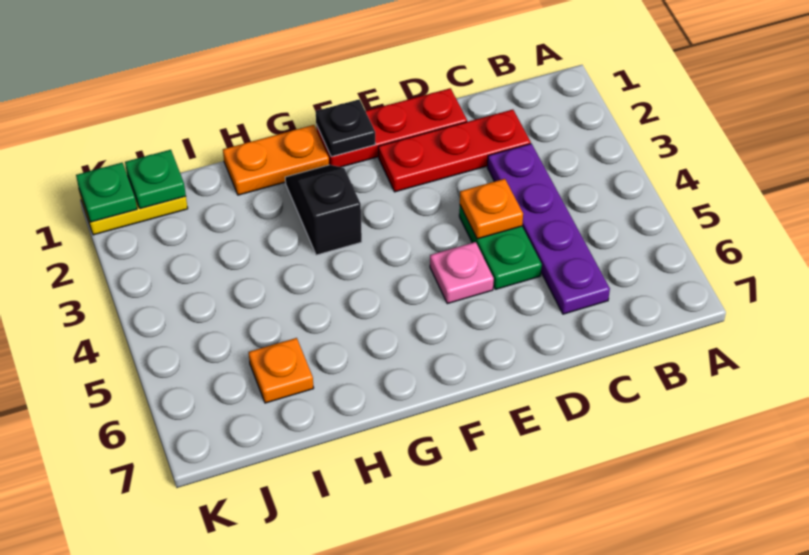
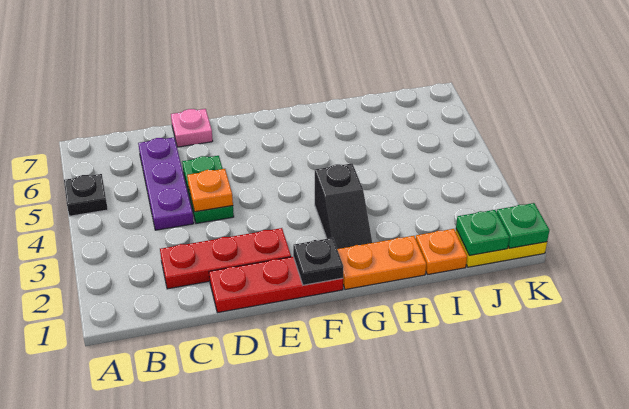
none -> black plate A5 level 1
purple plate C3:C6 level 1 -> purple plate C4:C6 level 1
pink plate E5 level 1 -> pink plate D7 level 1
orange plate I6 level 1 -> orange plate I1 level 1

